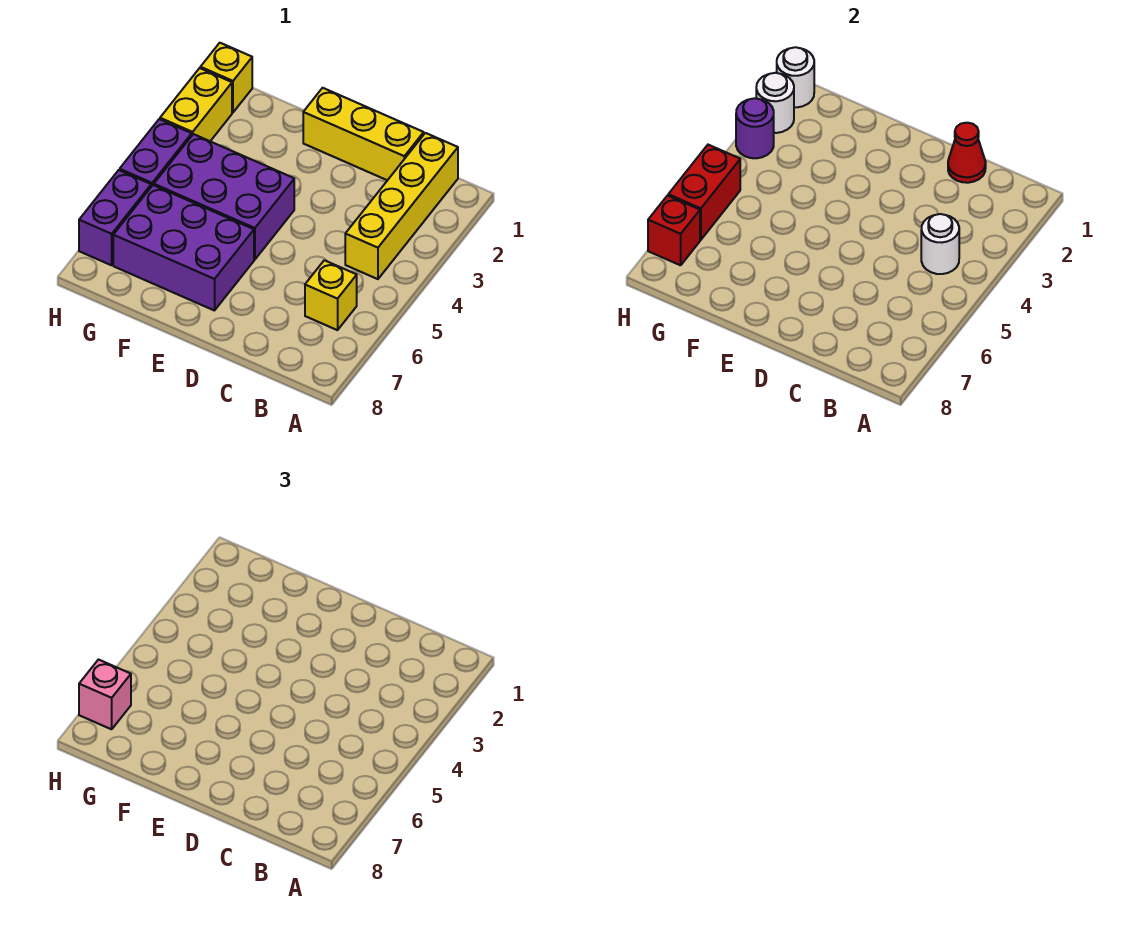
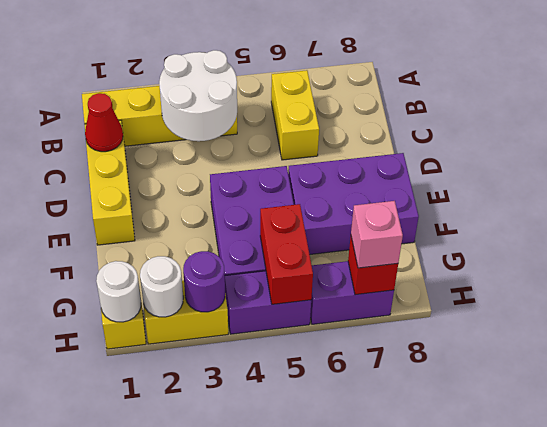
white round brick B4 level 2 -> white round brick B3:C4 level 2
yellow brick B6 level 1 -> yellow brick B6:C6 level 1
purple brick E6:G7 level 1 -> purple brick E6:F8 level 1
red brick H5:H6 level 2 -> red brick G5:H5 level 2

